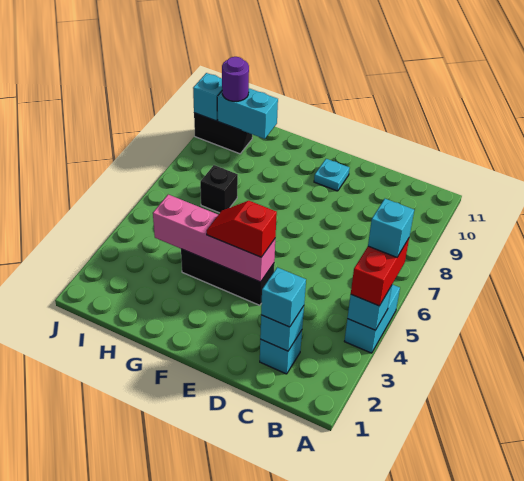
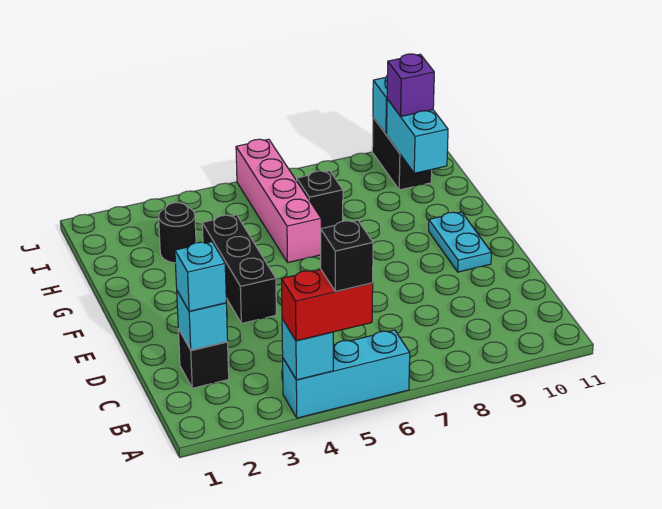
cyan brick A4:A5 level 1 -> cyan brick A4:A6 level 1
cyan brick A5 level 4 -> black brick A5 level 4
cyan brick C2 level 1 -> black brick C2 level 1
pink brick E4:H4 level 2 -> pink brick G6:J6 level 1
red slope E4:F4 level 3 top E -> none
cyan plate E10 level 1 -> cyan plate E10:F10 level 1
none -> black round brick H3 level 1
purple round brick I10 level 3 -> purple brick I10 level 3

